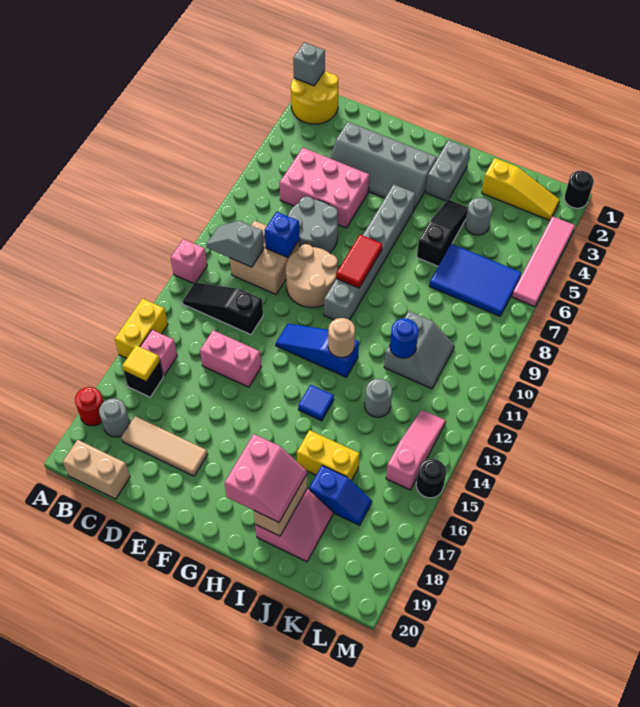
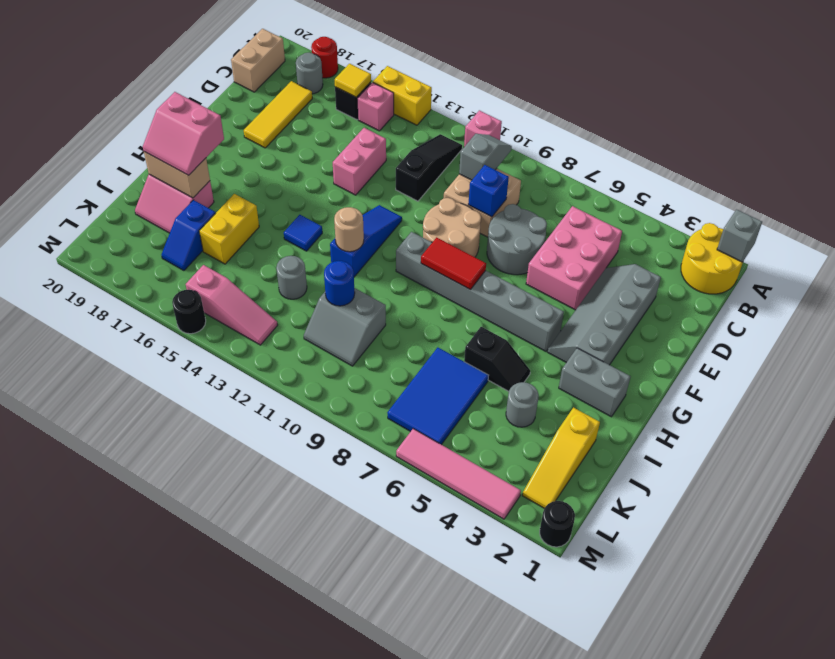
tan tile C18:E18 level 1 -> yellow tile C18:E18 level 1
black slope I4:I6 level 1 top 6 -> black slope I5:I6 level 1 top 6

